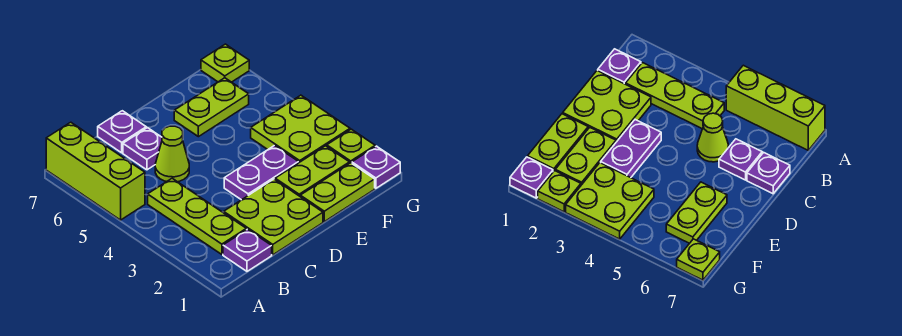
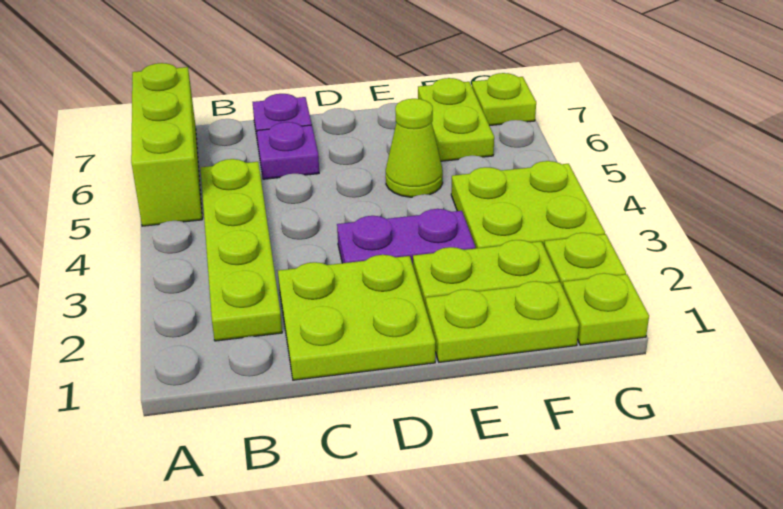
purple plate B1 level 1 -> none
lime plate B2:B4 level 1 -> lime plate B2:B5 level 1
lime cone C5 level 1 -> lime cone E5 level 1
lime plate E6:F6 level 1 -> lime plate F6:F7 level 1
purple plate G1 level 1 -> lime plate G1 level 1

